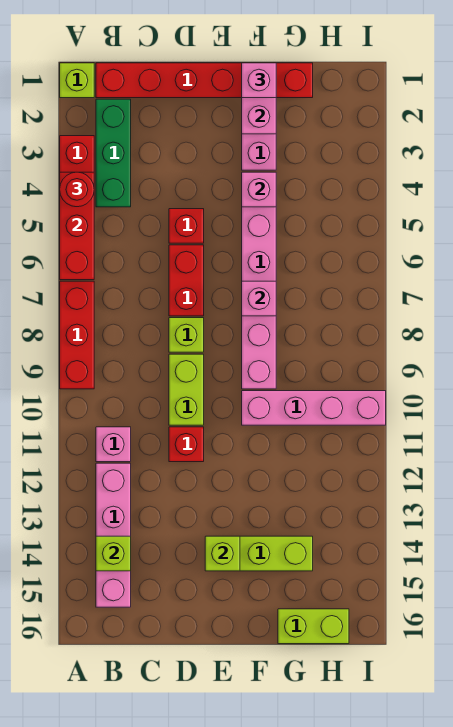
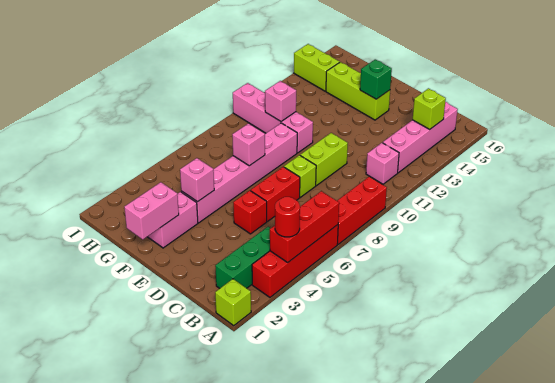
red brick B1:G1 level 1 -> none
red brick D11 level 1 -> none
lime brick E14 level 2 -> green brick E14 level 2
pink brick F1 level 3 -> pink brick G10 level 2
lime brick G16:H16 level 1 -> lime brick H14:I14 level 1

